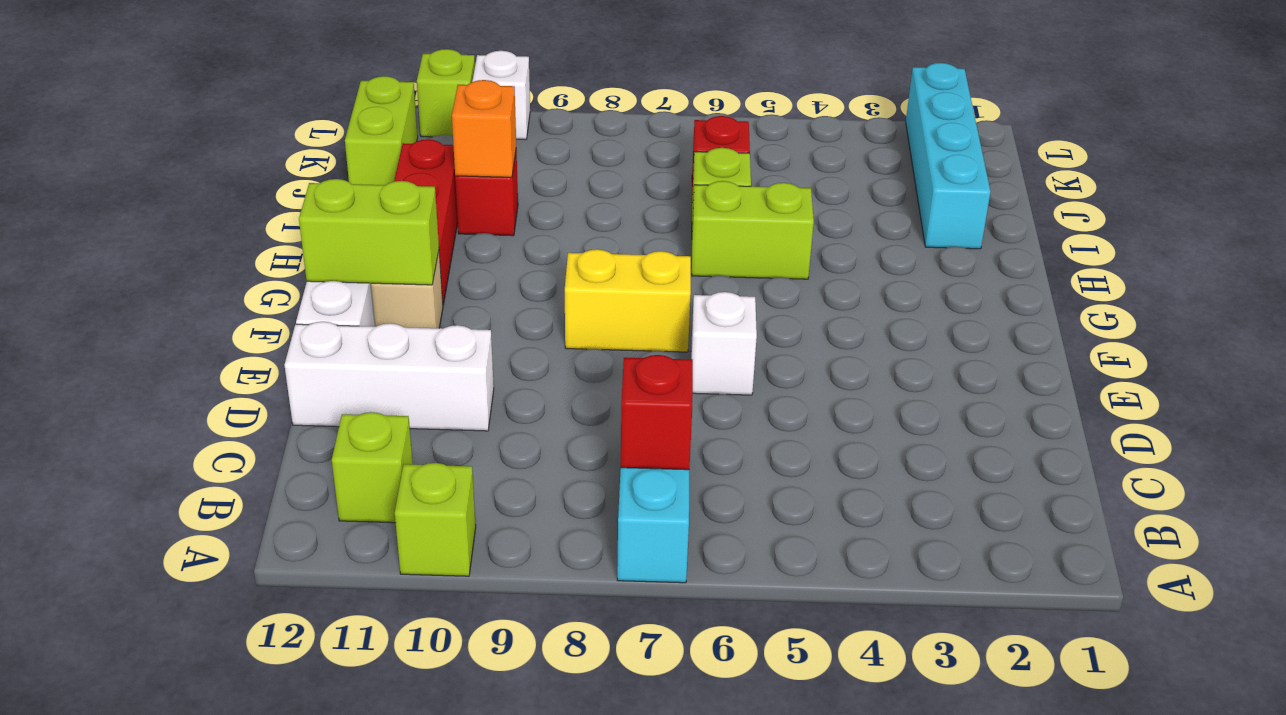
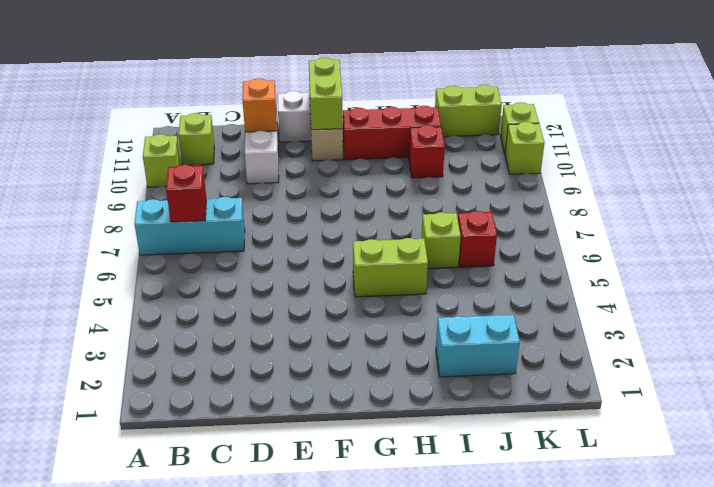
white brick E6 level 1 -> none
yellow brick F7:F8 level 1 -> none
lime brick H5:H6 level 1 -> lime brick G5:H5 level 1
cyan brick I2:L2 level 1 -> cyan brick I2:J2 level 1
orange brick I10 level 2 -> orange brick D11 level 2
white brick L10 level 1 -> lime brick L10 level 1

